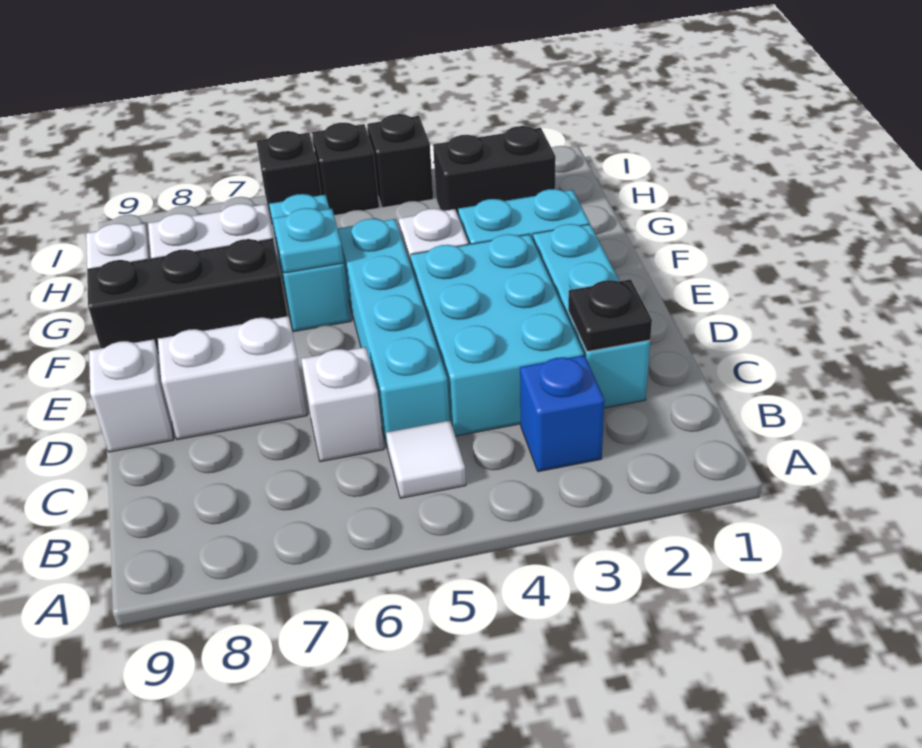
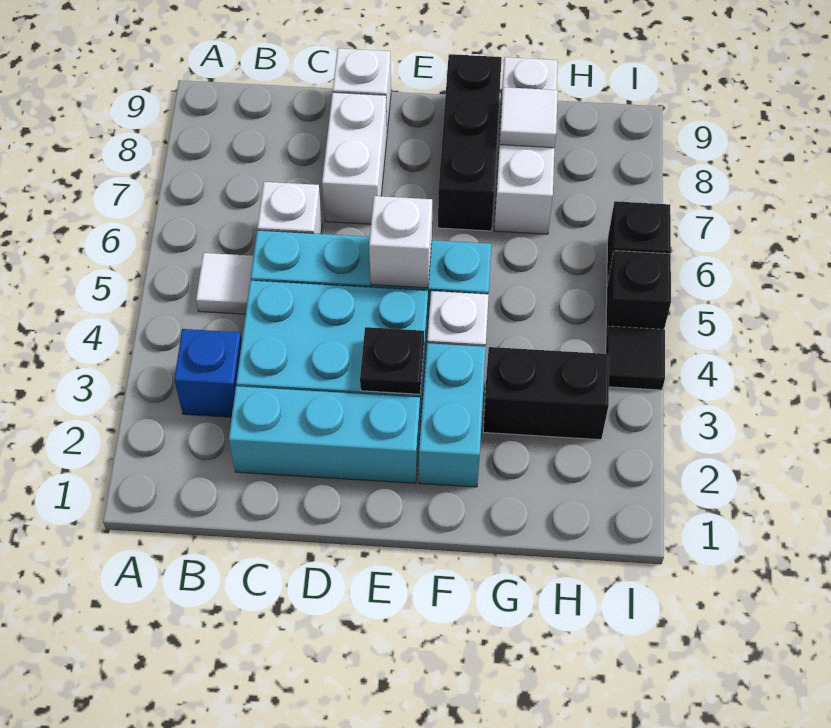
black plate C2 level 2 -> black plate E3 level 2
none -> white brick E5 level 2
cyan brick F6:G6 level 1 -> none
cyan plate F6 level 2 -> none
none -> white tile G8 level 2
black brick H2:H3 level 1 -> black brick G3:H3 level 1
black brick I4 level 1 -> black tile I4 level 1

